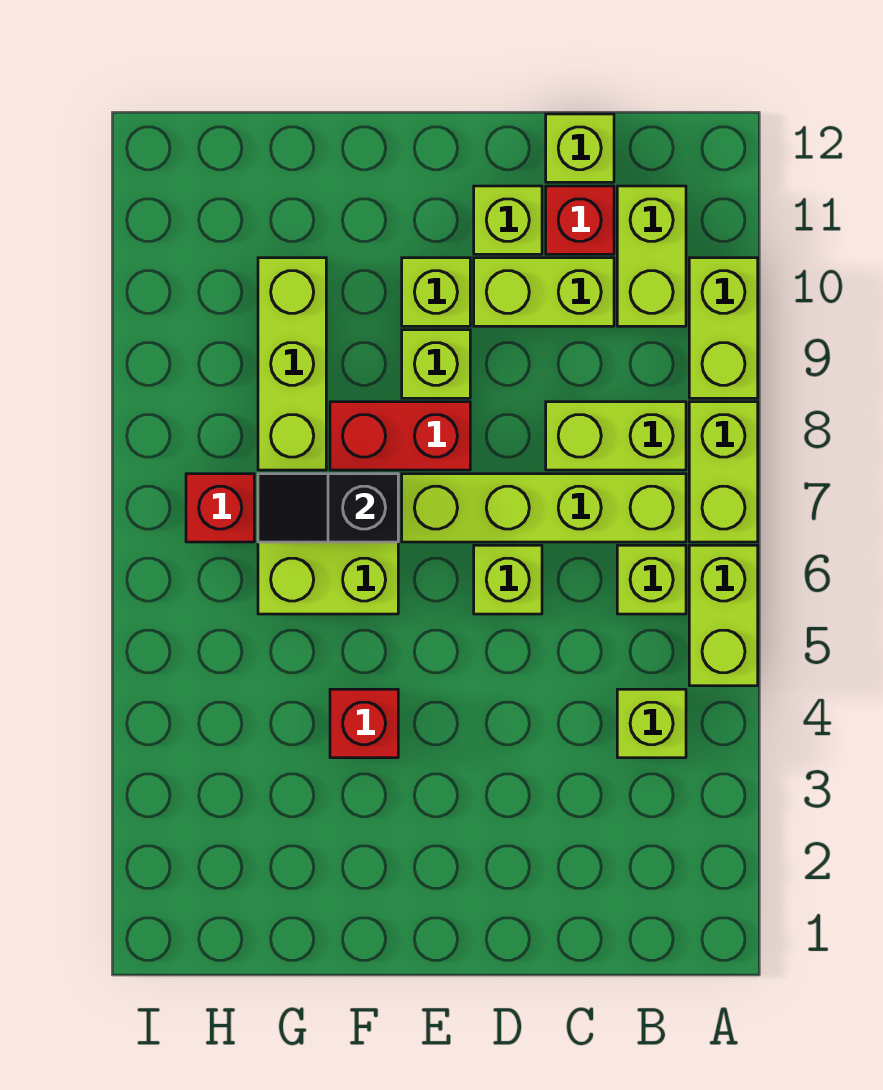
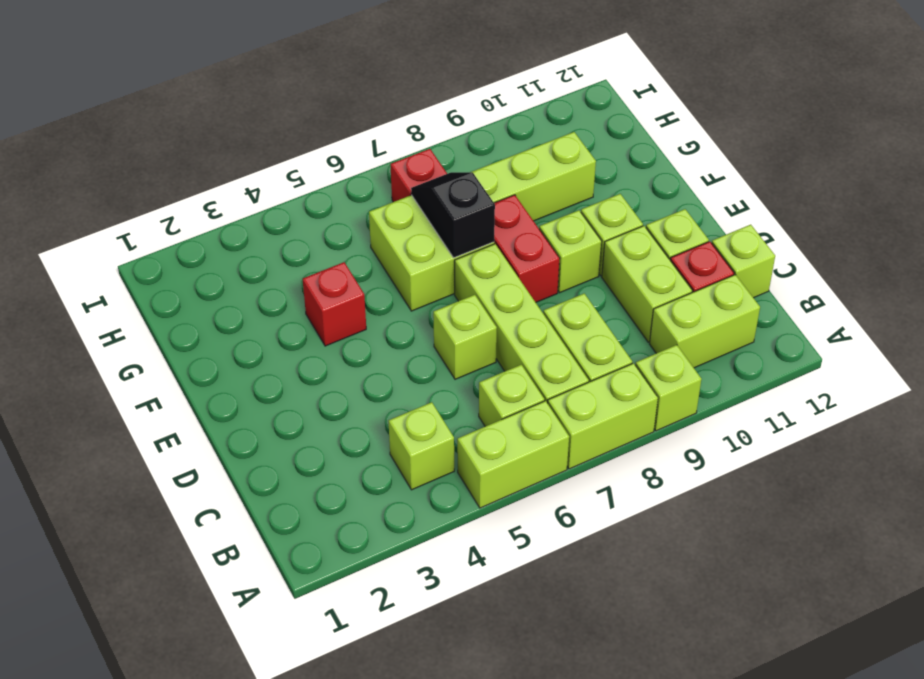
lime brick A9:A10 level 1 -> lime brick A9 level 1

